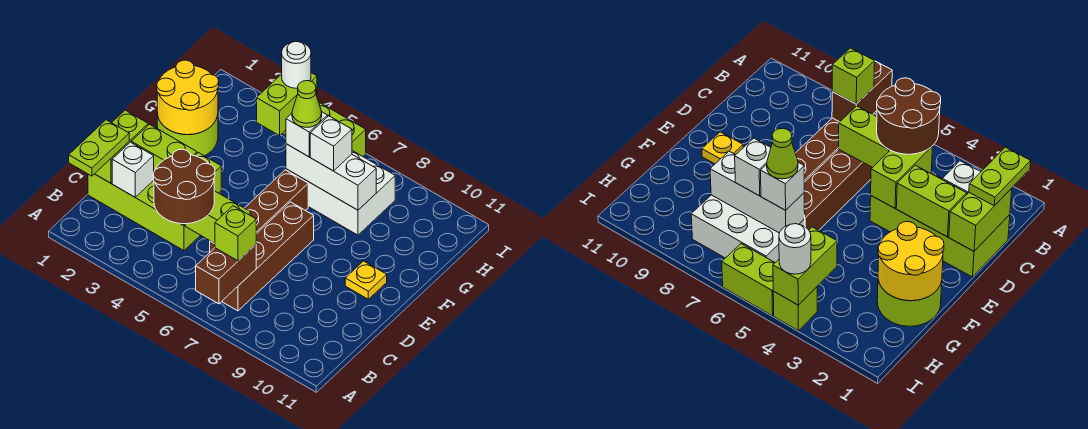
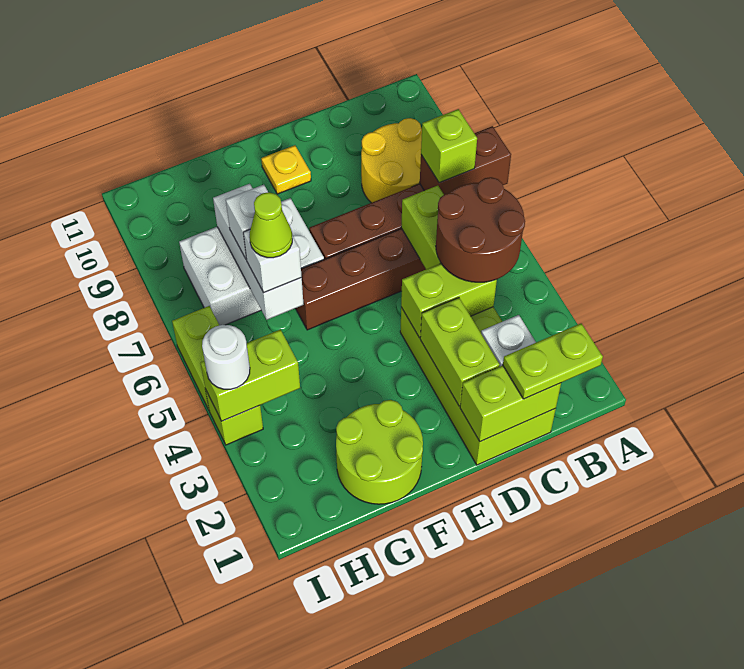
yellow round brick F1:G2 level 2 -> yellow round brick B8:C9 level 1
white brick G6:H8 level 1 -> white brick F7:H8 level 1

